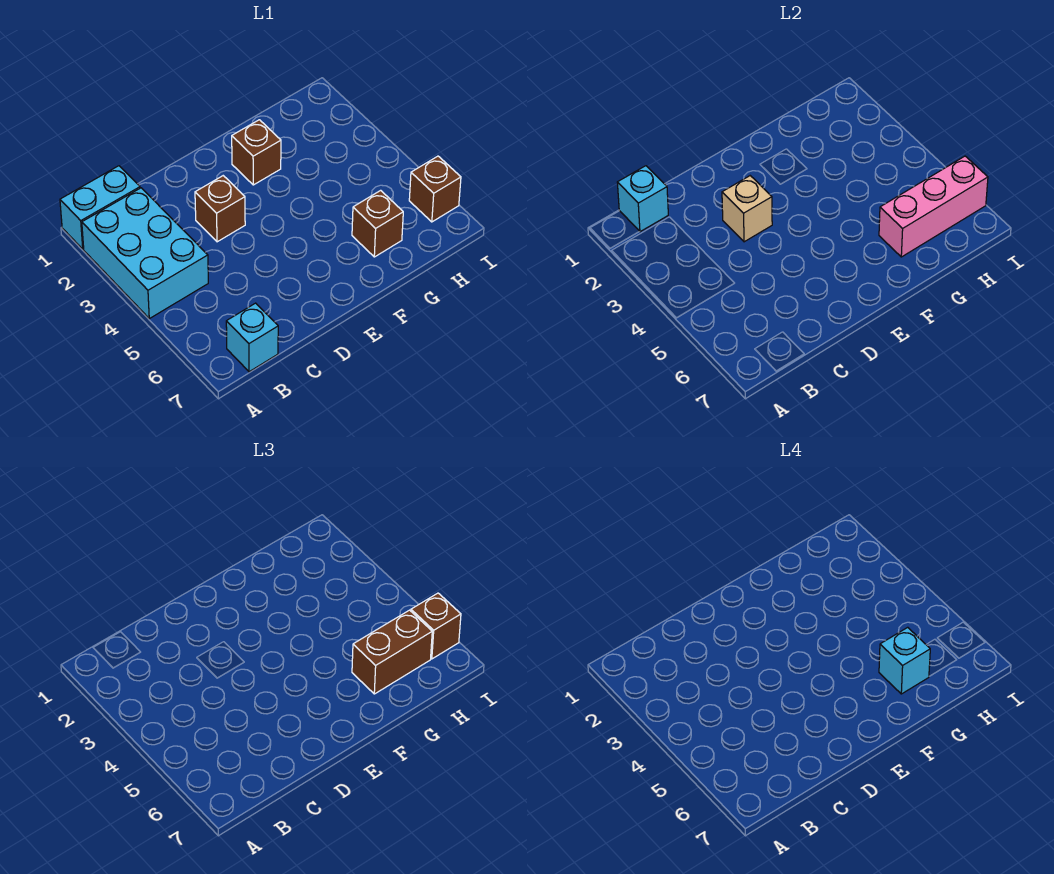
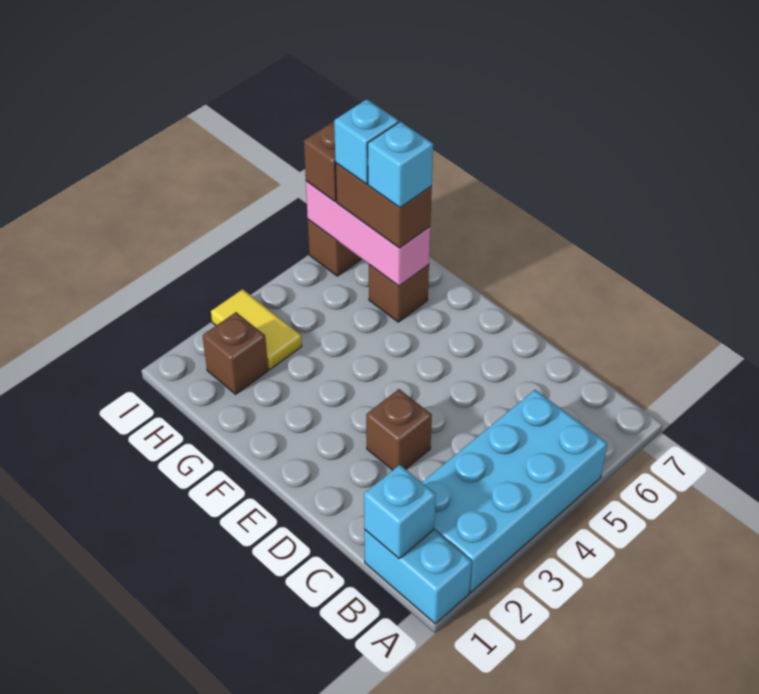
cyan brick A2:B4 level 1 -> cyan brick A2:B5 level 1
cyan brick B7 level 1 -> cyan brick H6 level 4
tan brick D3 level 2 -> none
brown brick F2 level 1 -> brown brick H2 level 1
none -> yellow tile H3:I3 level 1

